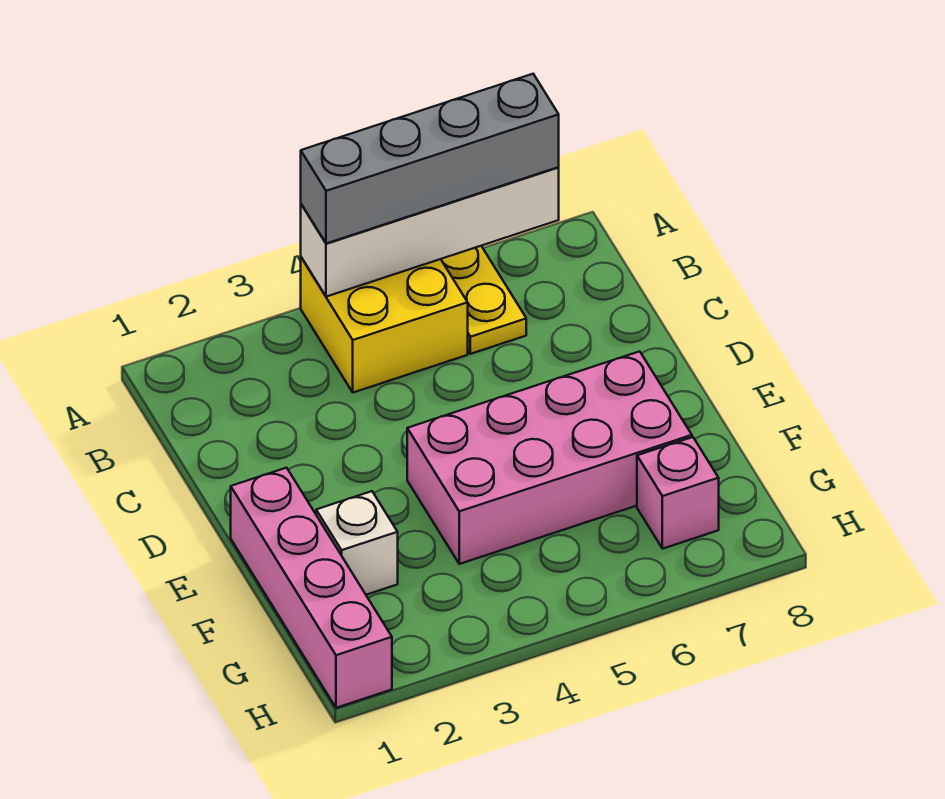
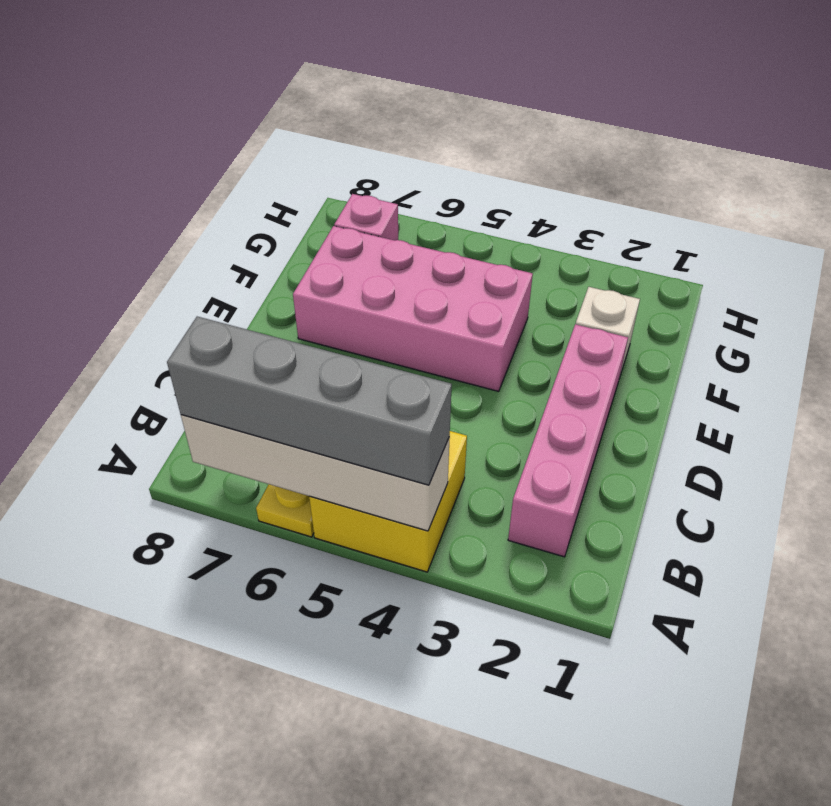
pink brick E1:H1 level 1 -> pink brick B2:E2 level 1

